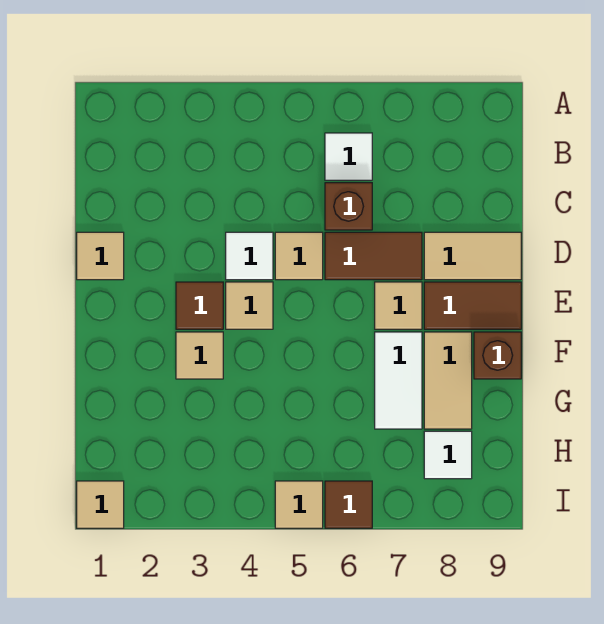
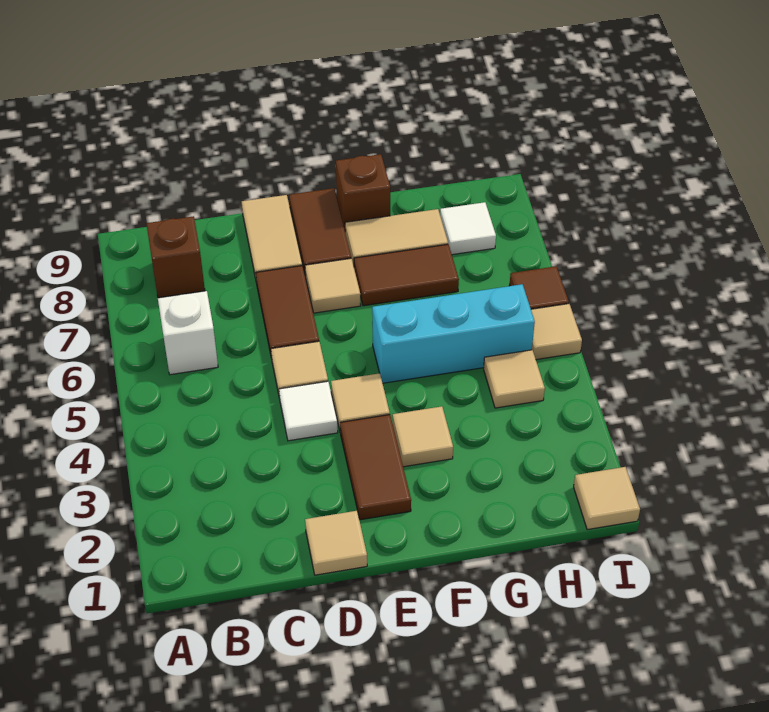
white tile B6 level 1 -> white brick B6 level 1
brown brick C6 level 1 -> brown brick B8 level 1
brown tile E3 level 1 -> brown tile E2:E3 level 1
none -> cyan brick F5:H5 level 1
white tile F7:G7 level 1 -> brown tile F7:G7 level 1
none -> tan tile H4 level 1

